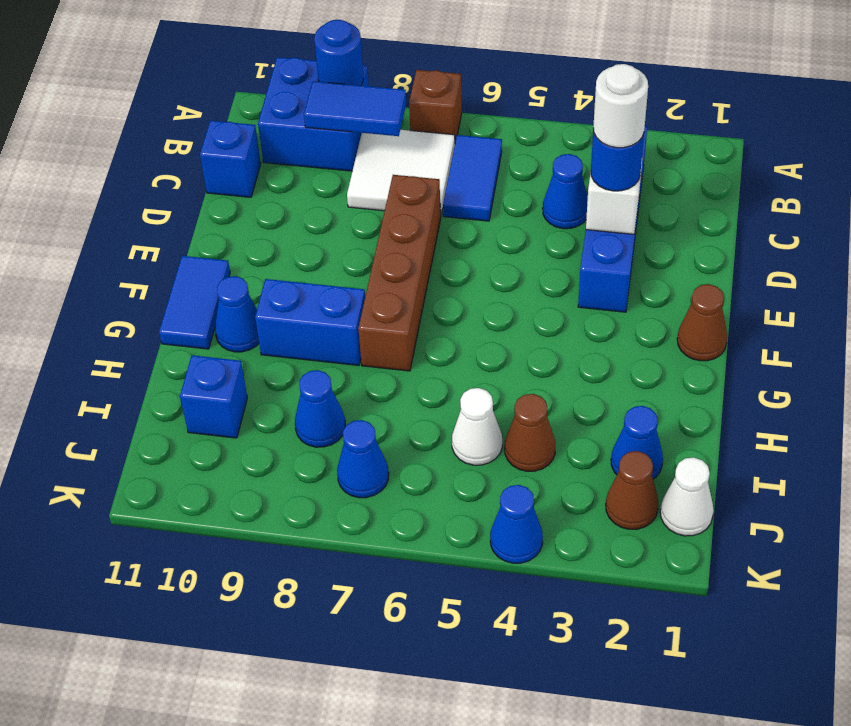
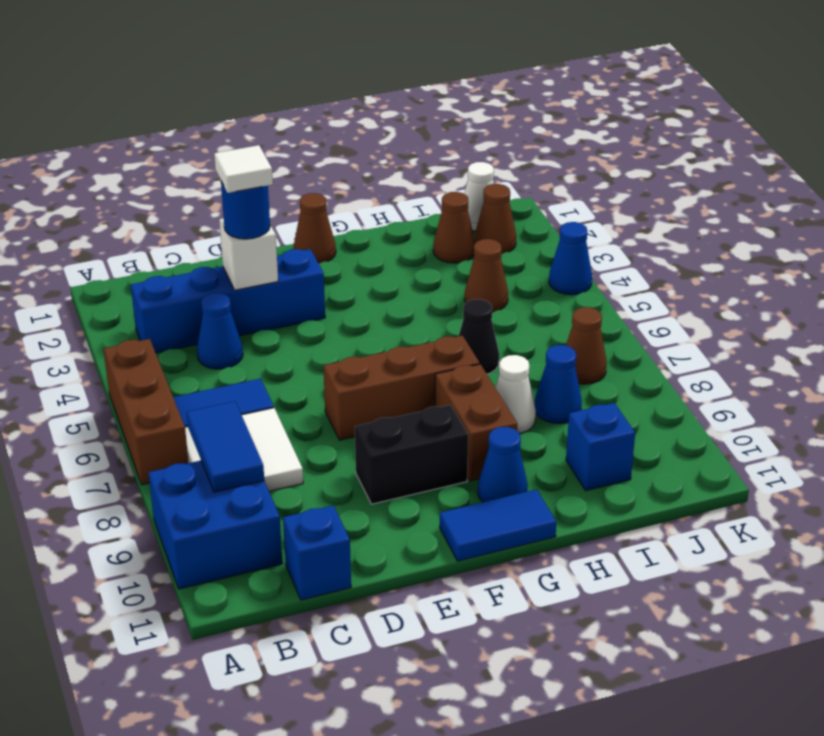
brown brick A7 level 1 -> brown brick A5:A7 level 1
blue round brick A9 level 2 -> none
white round brick D3 level 4 -> white tile D3 level 4
brown brick D7:G7 level 1 -> brown brick E7:G7 level 1
none -> black brick E9:F9 level 1
blue brick G8:G9 level 1 -> brown brick G8:G9 level 1
none -> black cone H6 level 1
blue cone I2 level 1 -> brown cone I2 level 1
white cone I5 level 1 -> white cone H8 level 1
blue cone J7 level 1 -> brown cone J7 level 1

